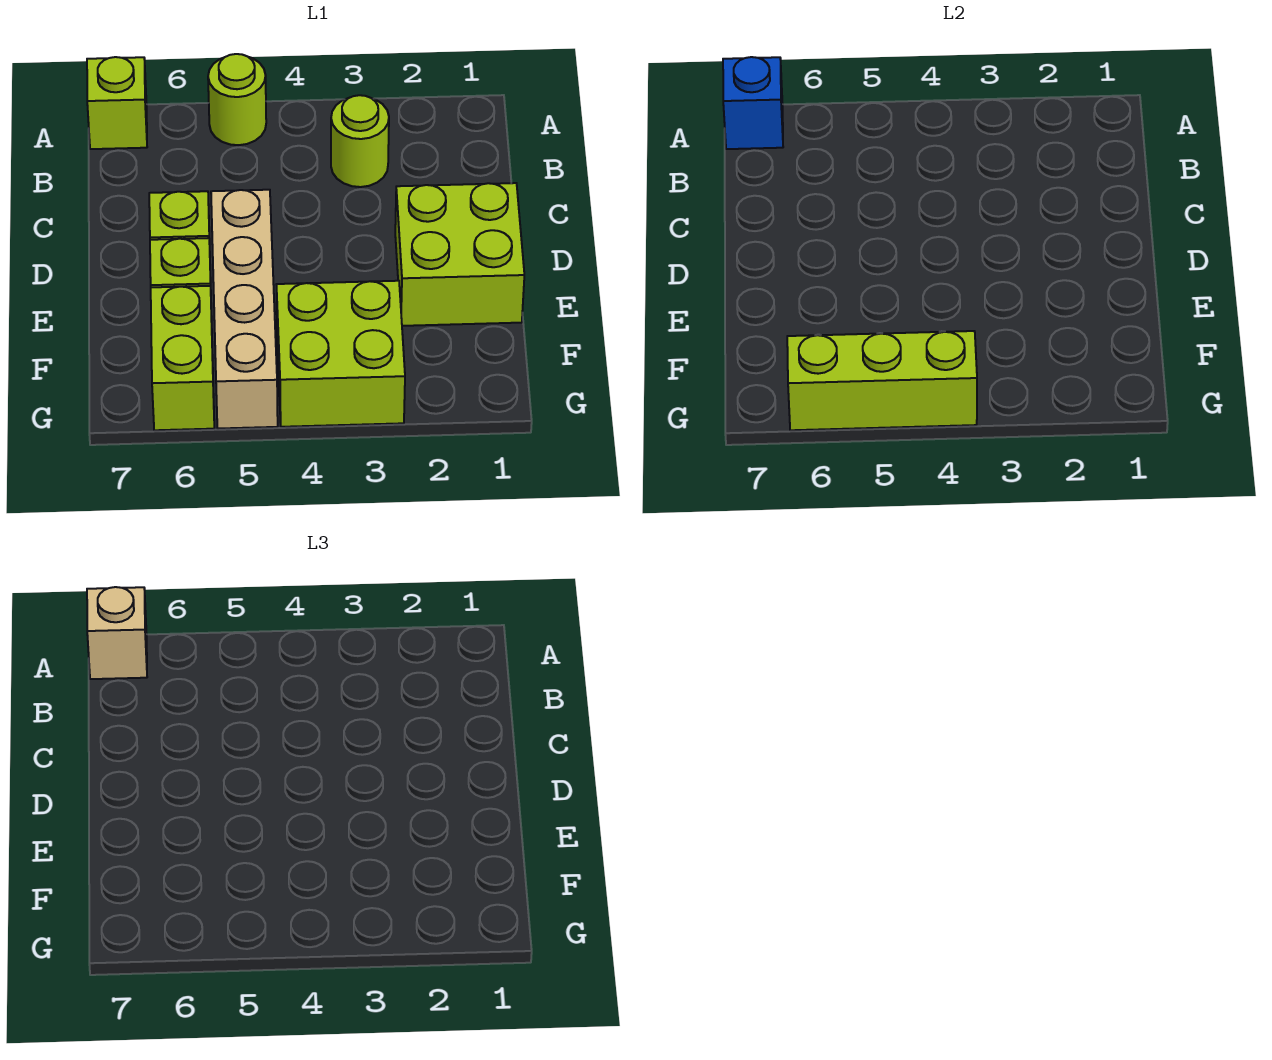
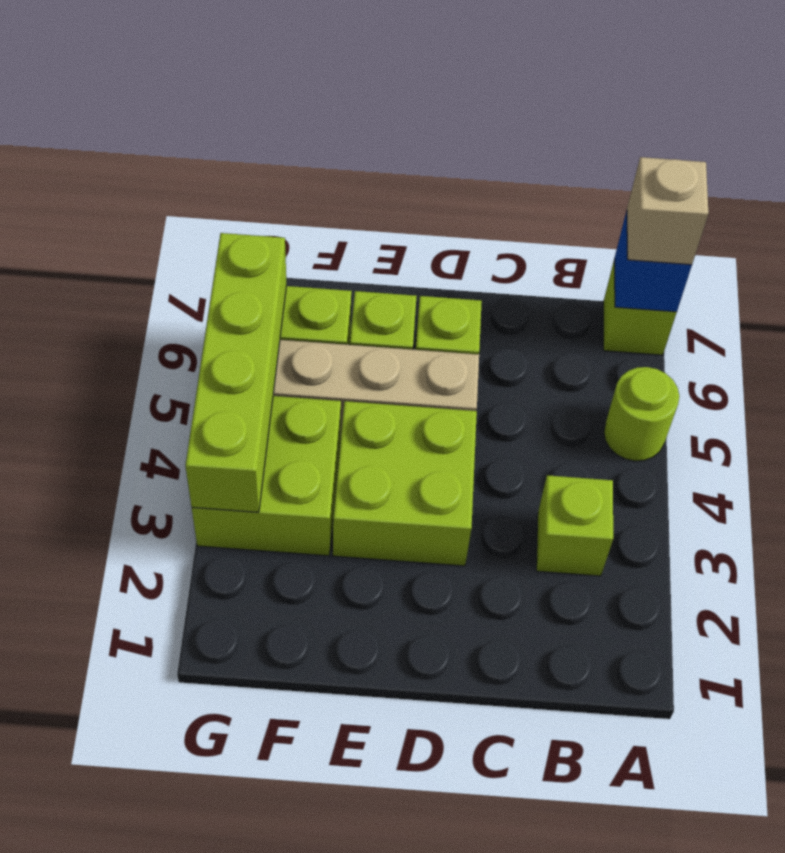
lime round brick B3 level 1 -> lime brick B3 level 1
lime brick D1:E2 level 1 -> lime brick D3:E4 level 1
lime brick G4:G6 level 2 -> lime brick G3:G6 level 2

